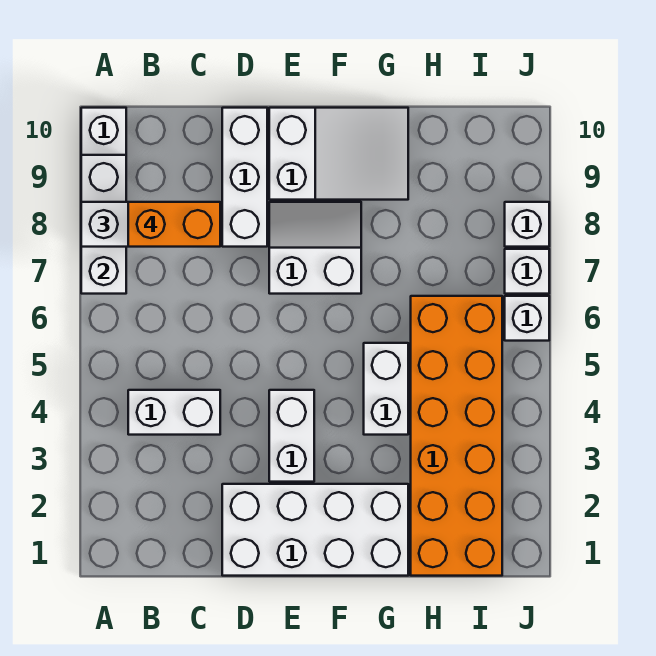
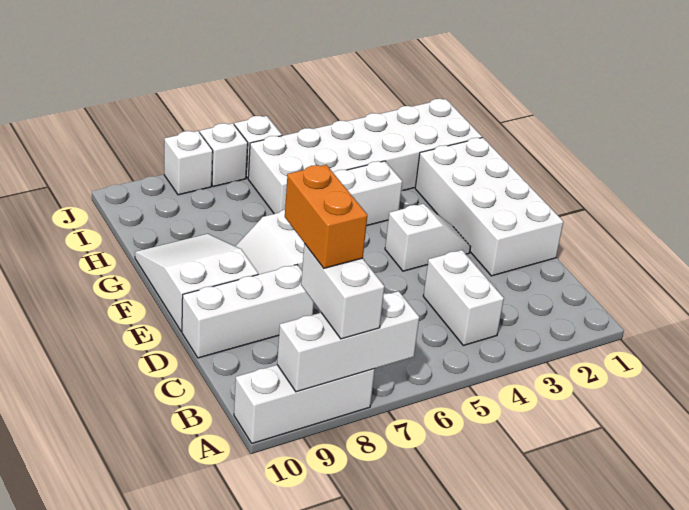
white brick E3:E4 level 1 -> white slope E3:E4 level 1 top 4
orange brick H1:I6 level 1 -> white brick H1:I6 level 1

